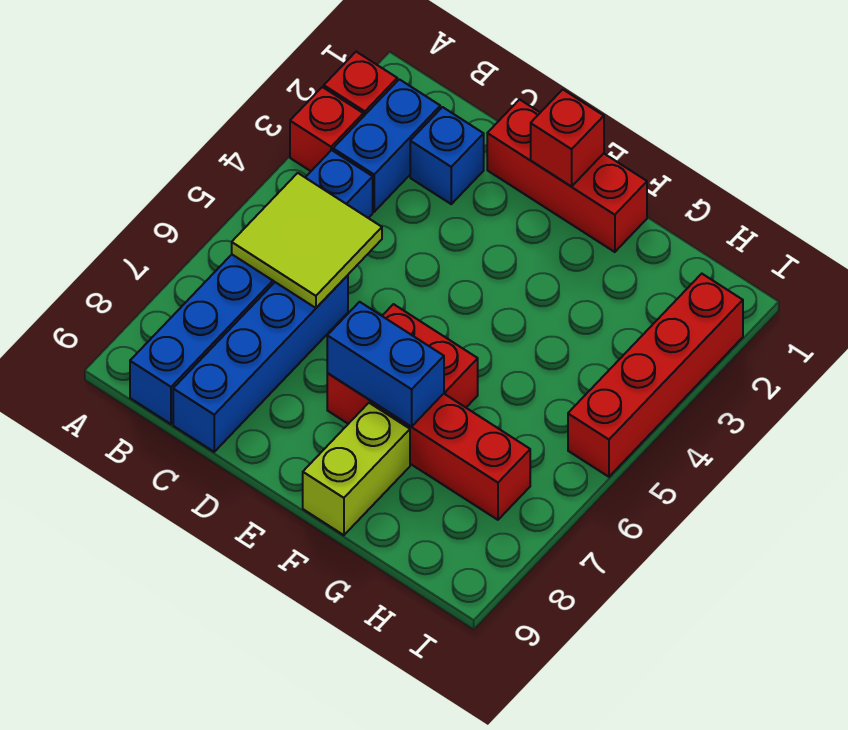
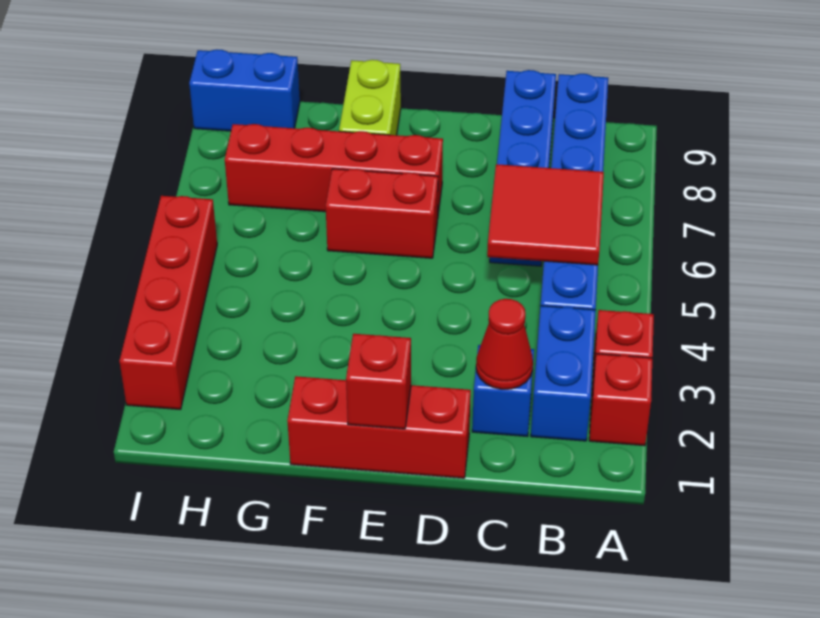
lime tile B5:C6 level 2 -> red tile B5:C6 level 2
none -> red cone C2 level 2
blue brick E7:F7 level 2 -> blue brick H9:I9 level 1

